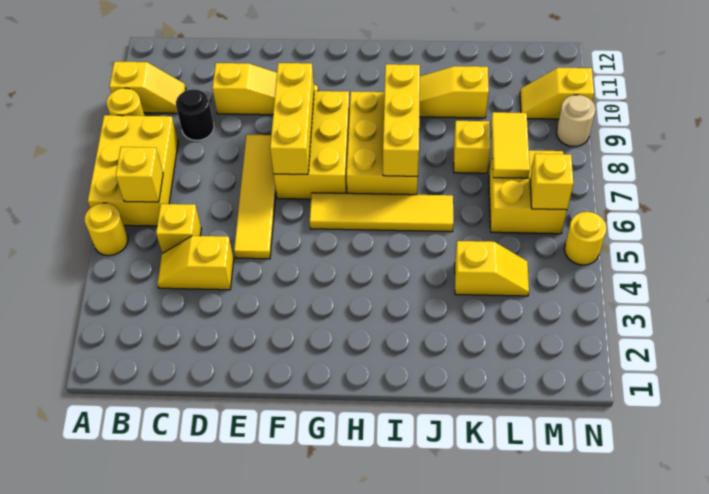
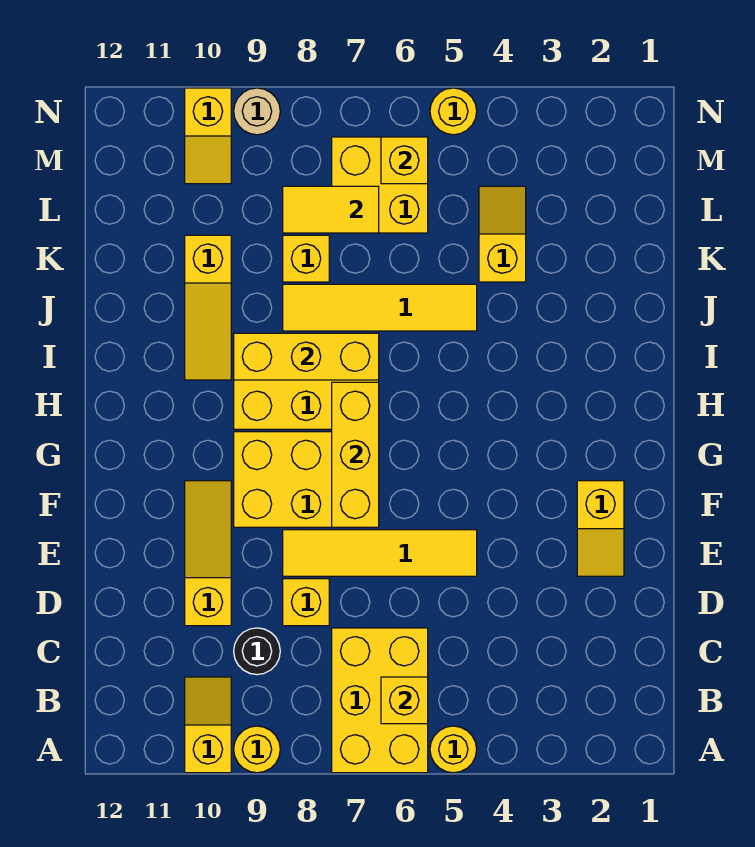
yellow brick A6:B8 level 1 -> yellow brick A6:C7 level 1
yellow slope C4:D4 level 1 top D -> yellow slope E2:F2 level 1 top F
yellow brick C5 level 1 -> yellow brick D8 level 1
yellow brick F7:F9 level 2 -> yellow brick F7:H7 level 2
yellow tile G6:J6 level 1 -> yellow tile J5:J8 level 1

